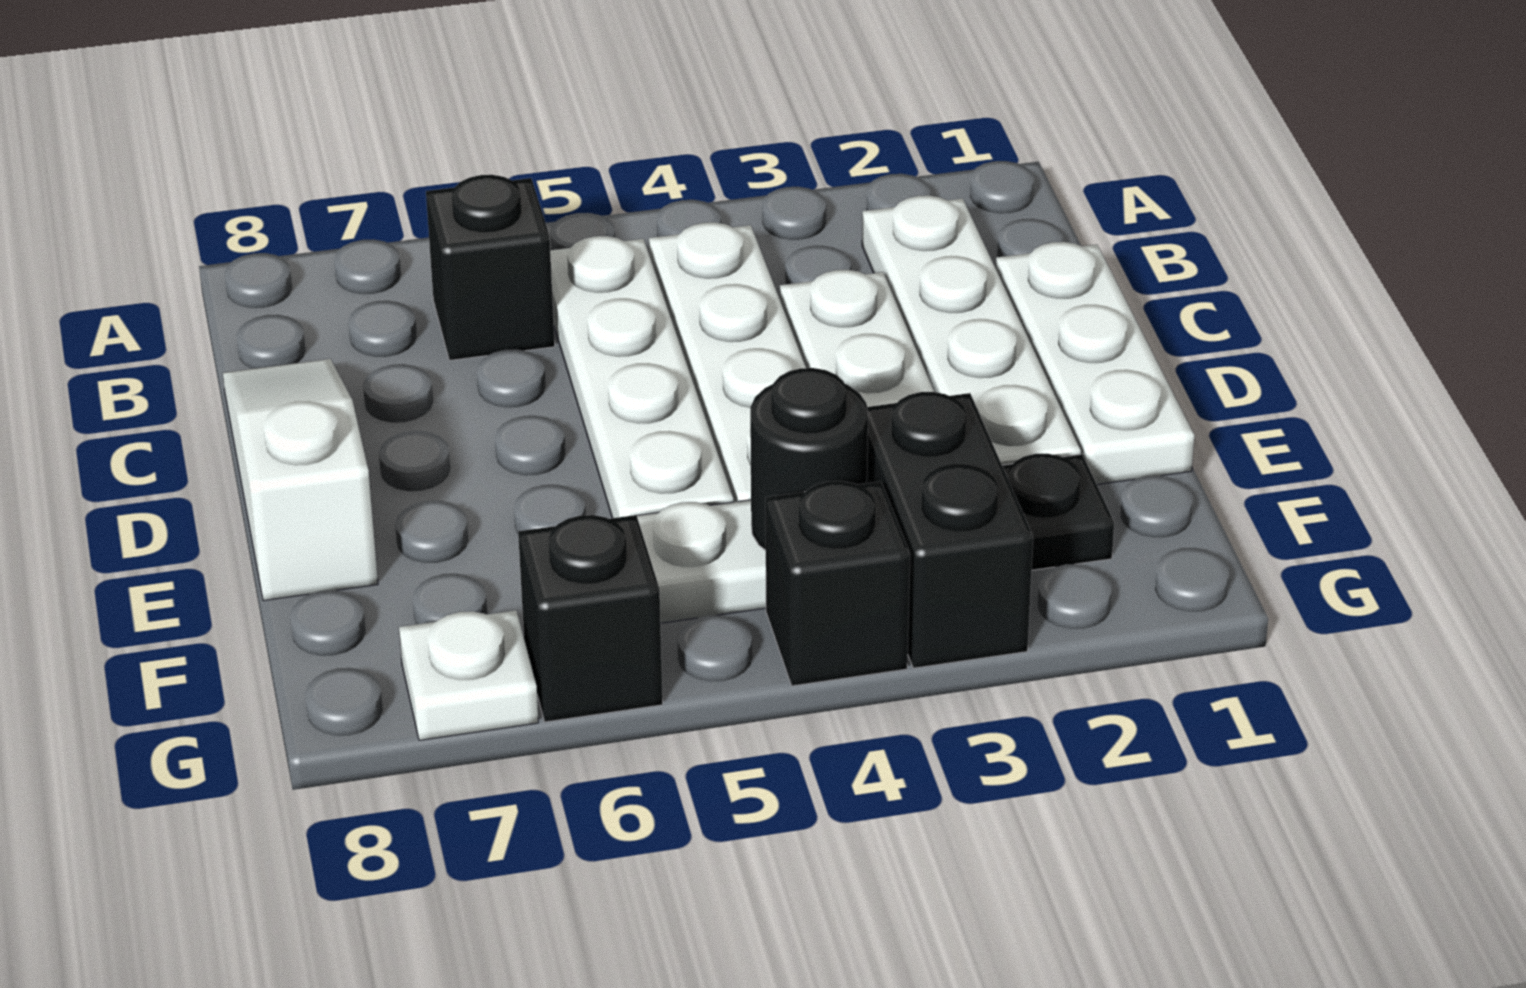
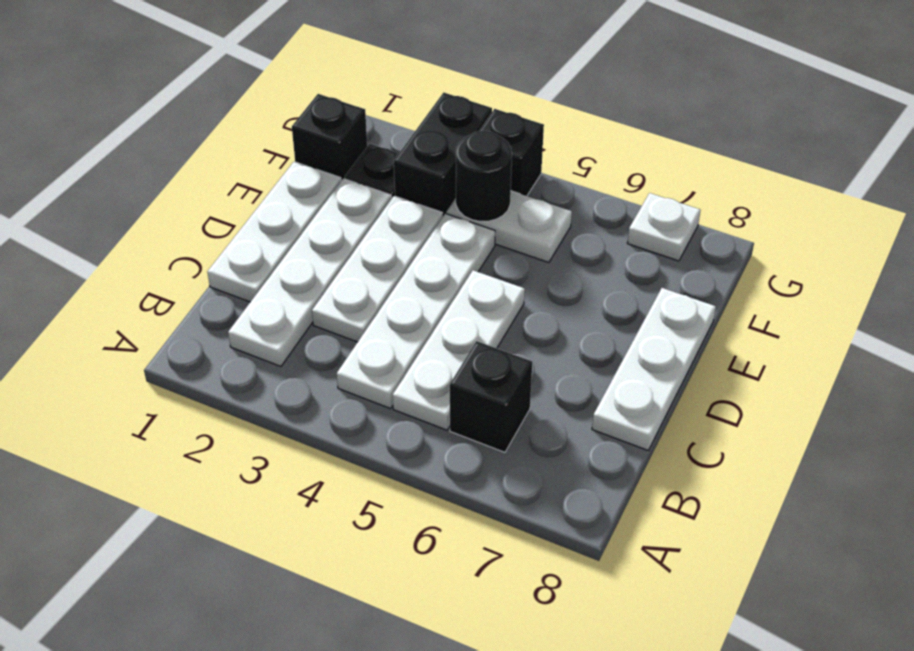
white plate B5:E5 level 1 -> white plate B5:D5 level 1
white slope C8:E8 level 1 top E -> white plate C8:E8 level 1
black brick G6 level 1 -> black brick F1 level 1

